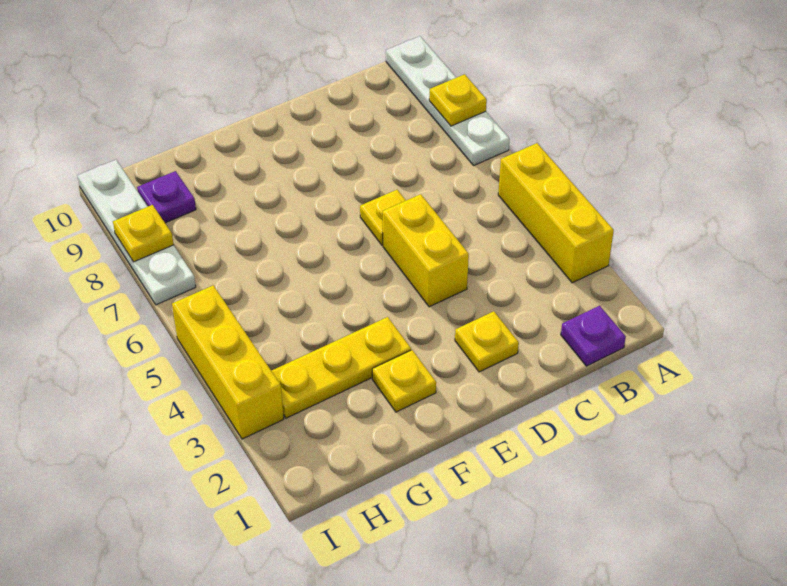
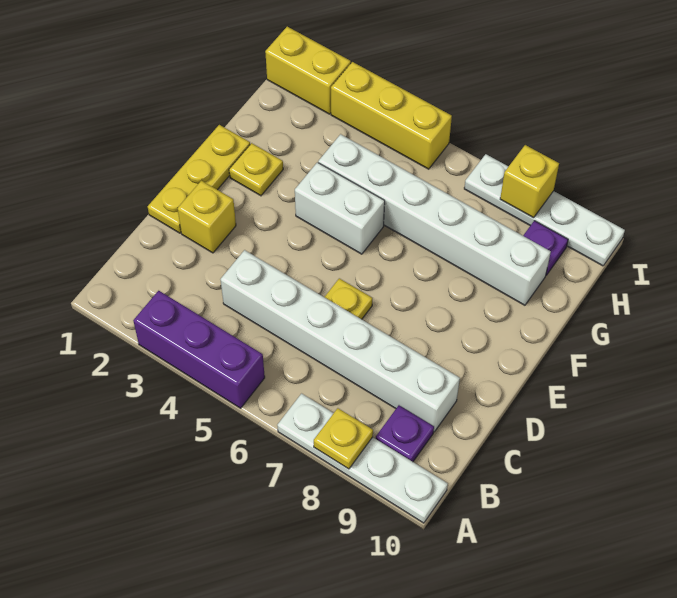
yellow brick A3:A5 level 1 -> purple brick A3:A5 level 1
purple plate B1 level 1 -> purple plate B9 level 1
none -> white brick C4:C9 level 1
yellow plate D2 level 1 -> yellow brick D2 level 1
yellow brick D4:D5 level 1 -> yellow brick I1:I2 level 1
yellow plate F3:H3 level 1 -> yellow plate D1:F1 level 1
none -> white brick F4:F5 level 1
none -> white brick G4:G9 level 1
yellow plate I8 level 2 -> yellow brick I8 level 2

